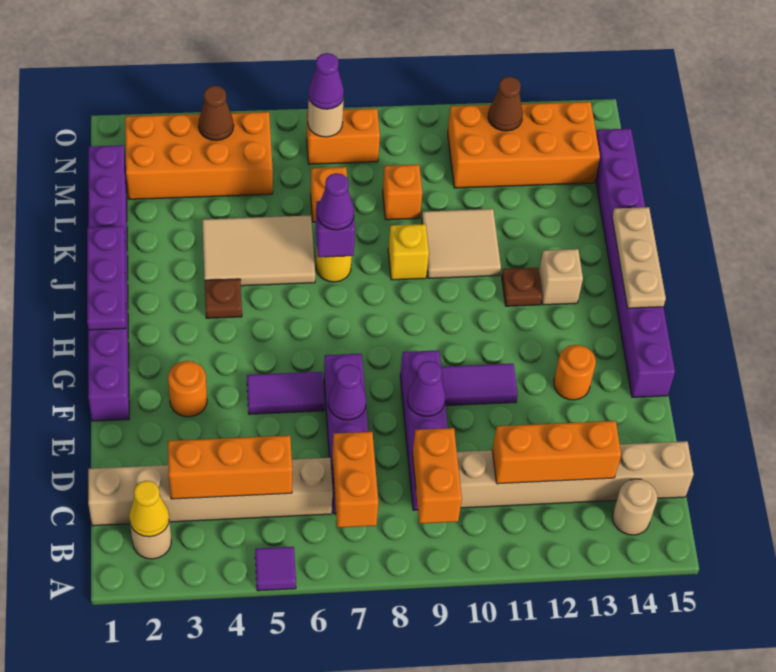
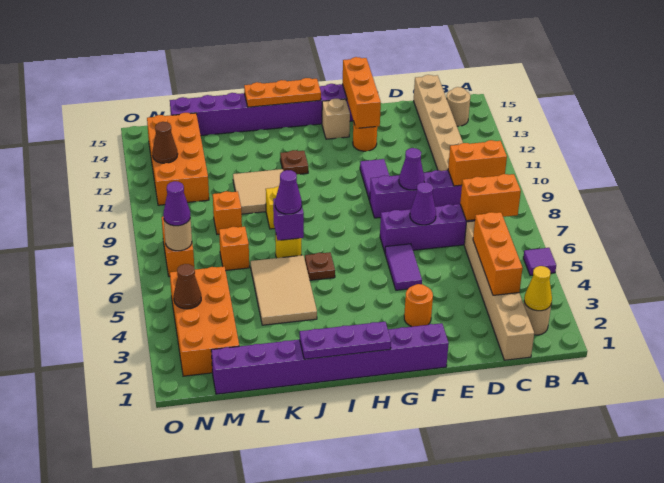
orange brick C11:C13 level 2 -> orange brick F13:F15 level 2
tan plate H15:J15 level 2 -> orange plate H15:J15 level 2
brown plate I4 level 1 -> brown plate I6 level 1
tan brick I13 level 1 -> tan brick G14 level 1

